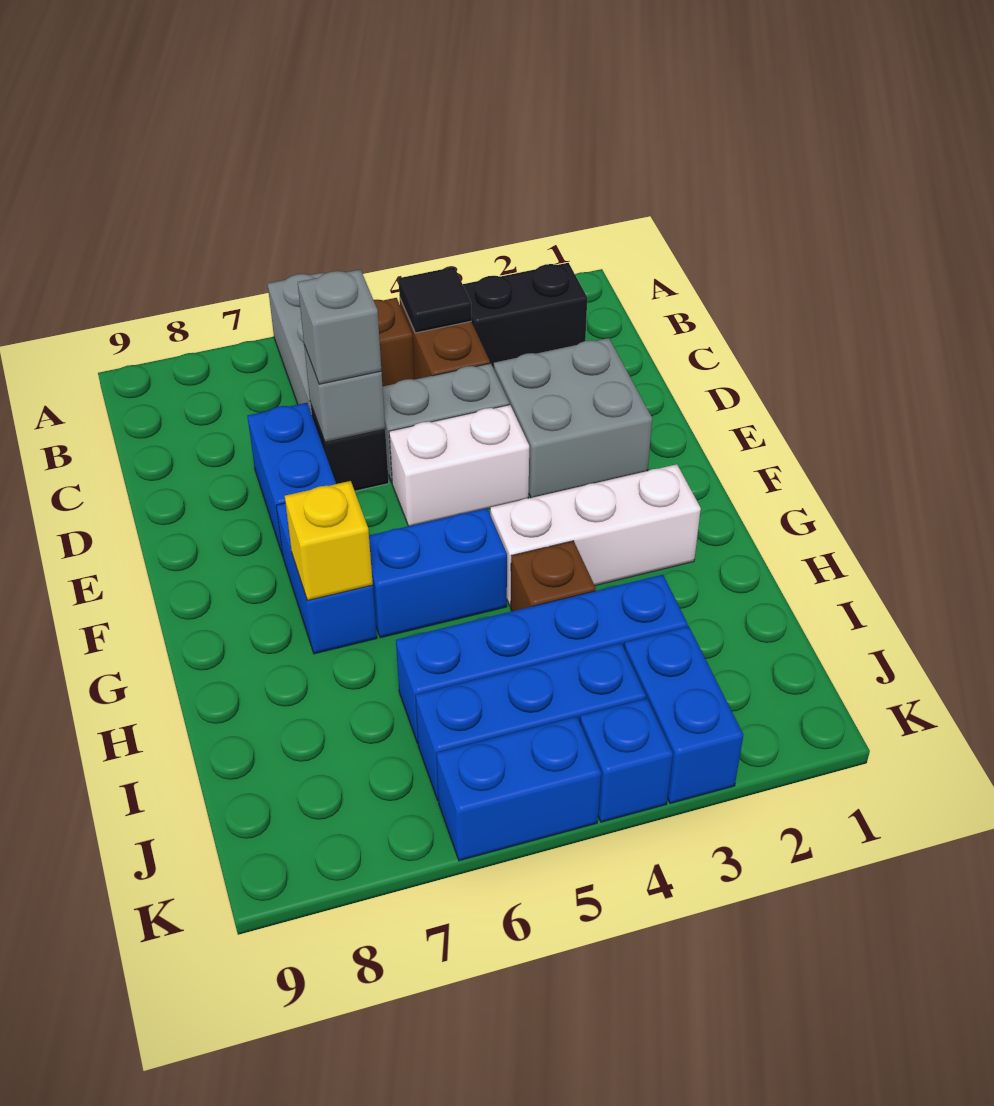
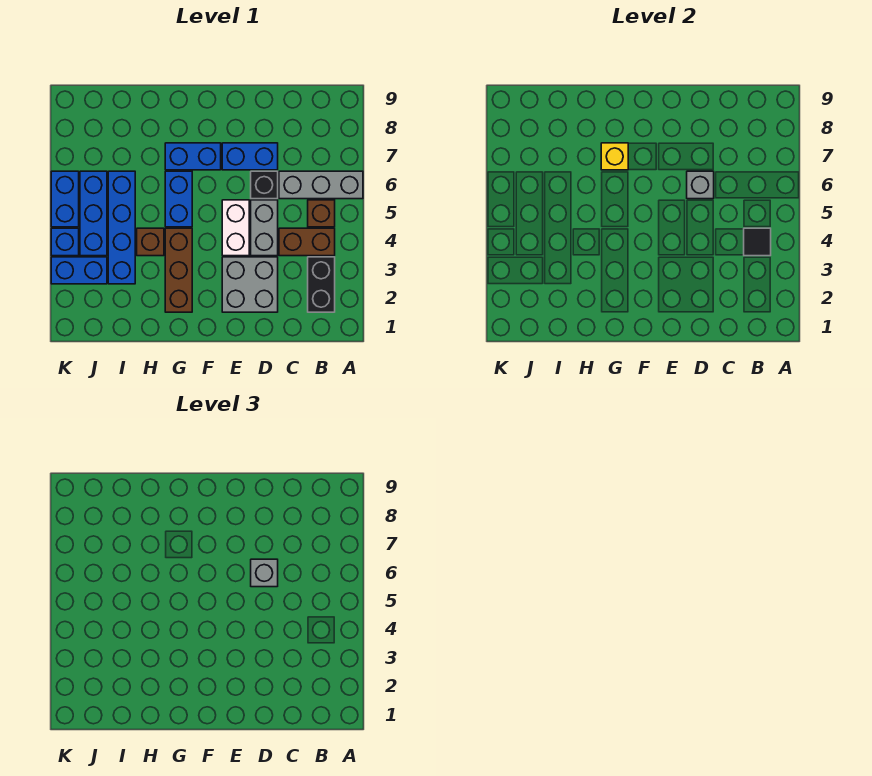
white brick G2:G4 level 1 -> brown brick G2:G4 level 1

